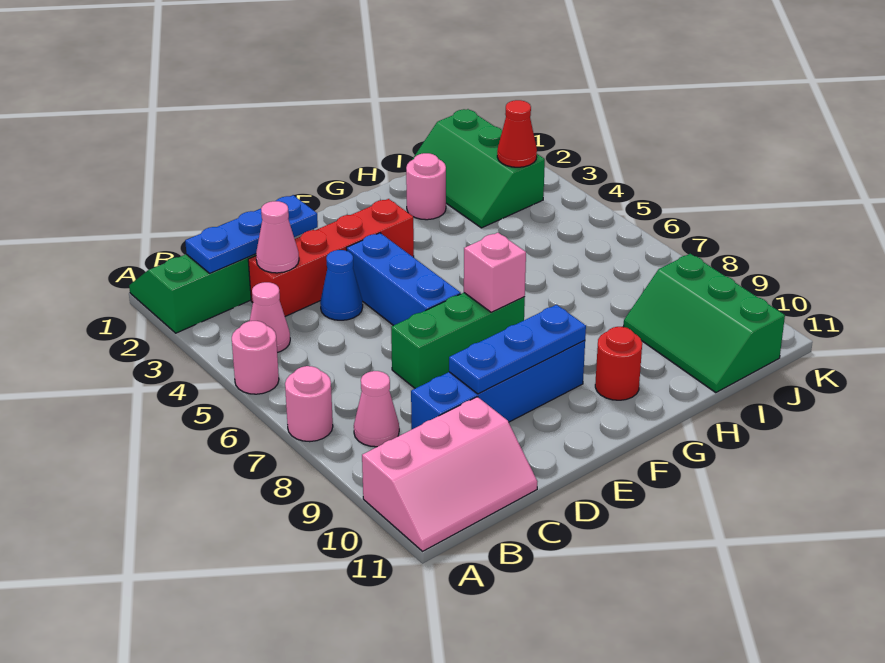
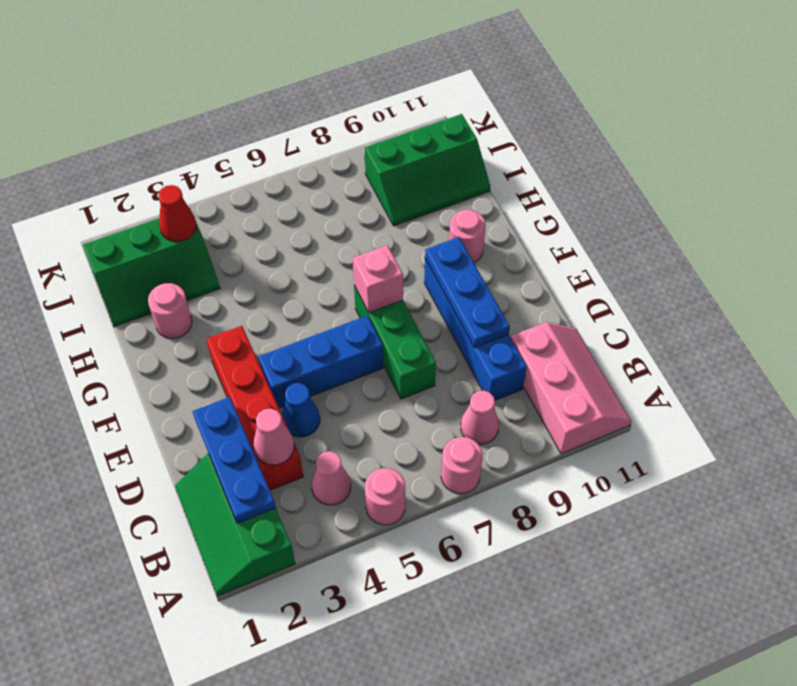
red round brick G10 level 1 -> pink round brick G10 level 1

